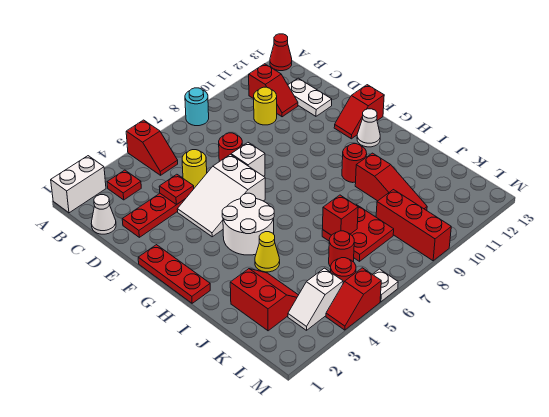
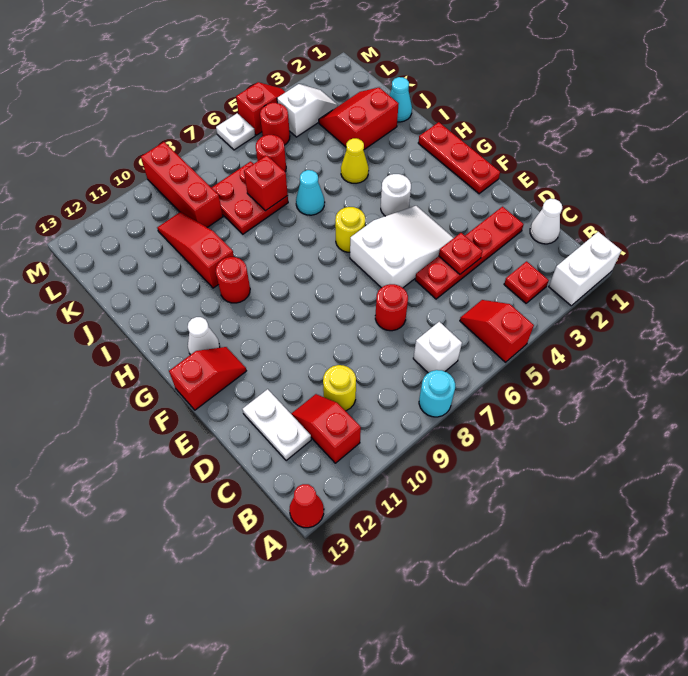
yellow round brick D5 level 2 -> yellow round brick G6 level 1
white brick E7 level 1 -> white brick B7 level 1
white round brick G4:H5 level 1 -> white round brick G4 level 1
none -> cyan cone I6 level 1
none -> cyan cone J1 level 1
red slope J2:K3 level 1 top 2 -> red slope J2:K3 level 1 top J

